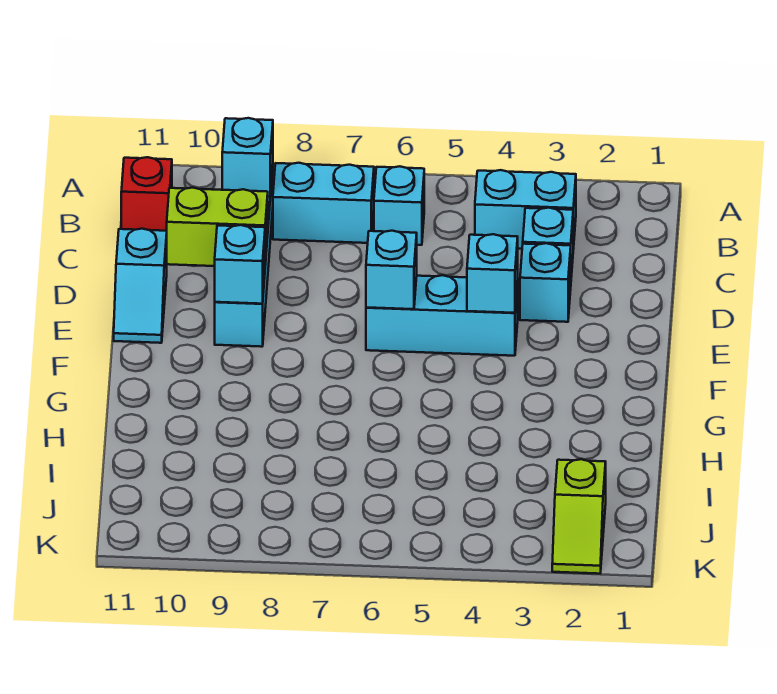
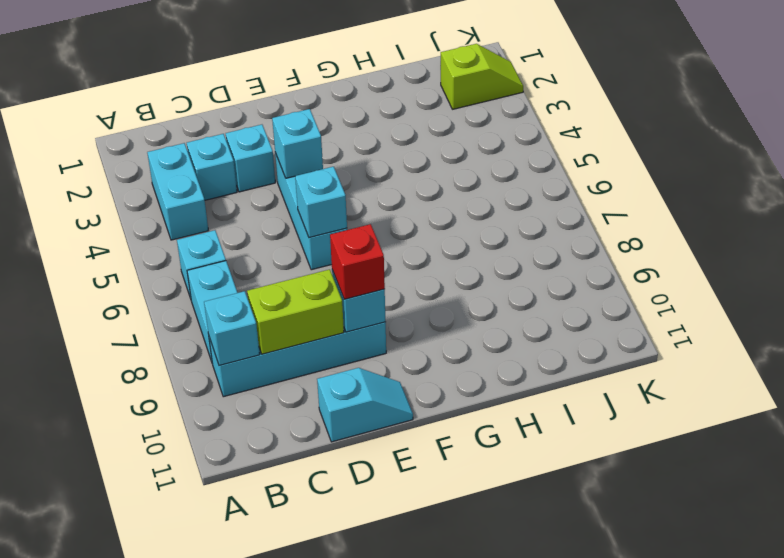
red brick B11 level 1 -> red brick E9 level 3
lime brick D9:D10 level 2 -> lime brick C9:D9 level 2

